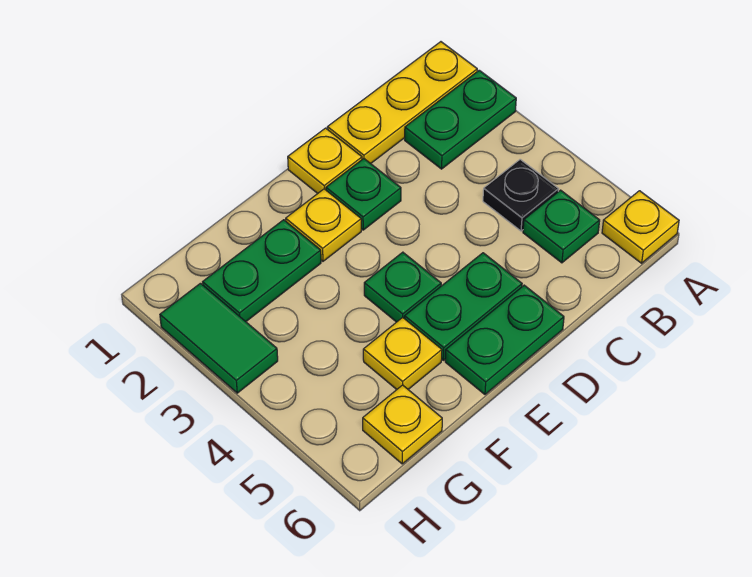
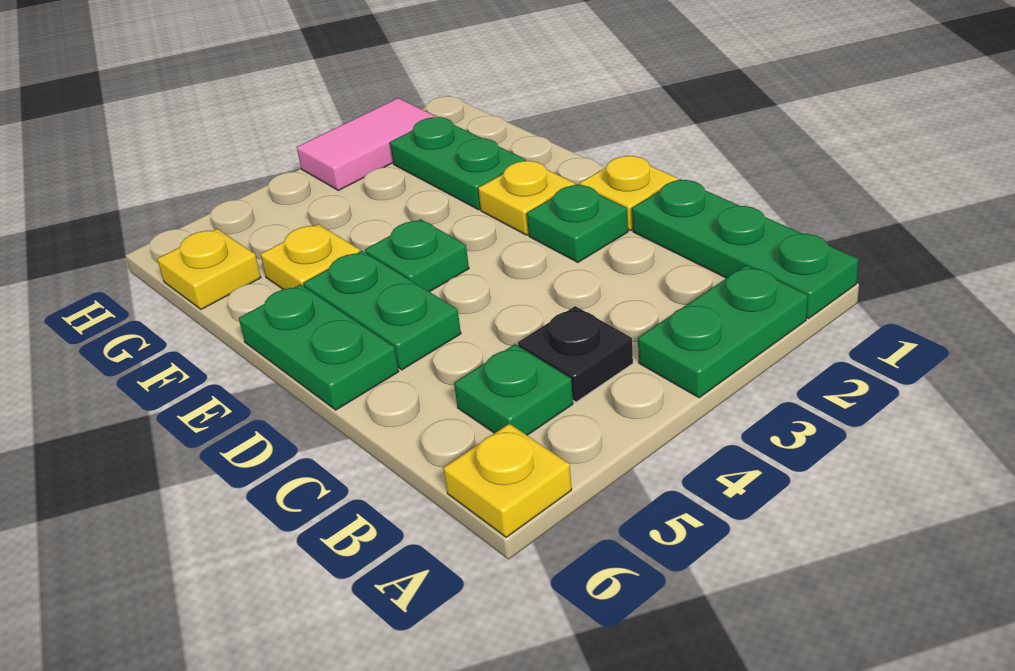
yellow plate A1:C1 level 1 -> green plate A1:C1 level 1
green plate A2:B2 level 1 -> green plate A2:A3 level 1
green tile H2:H3 level 1 -> pink tile H2:H3 level 1

